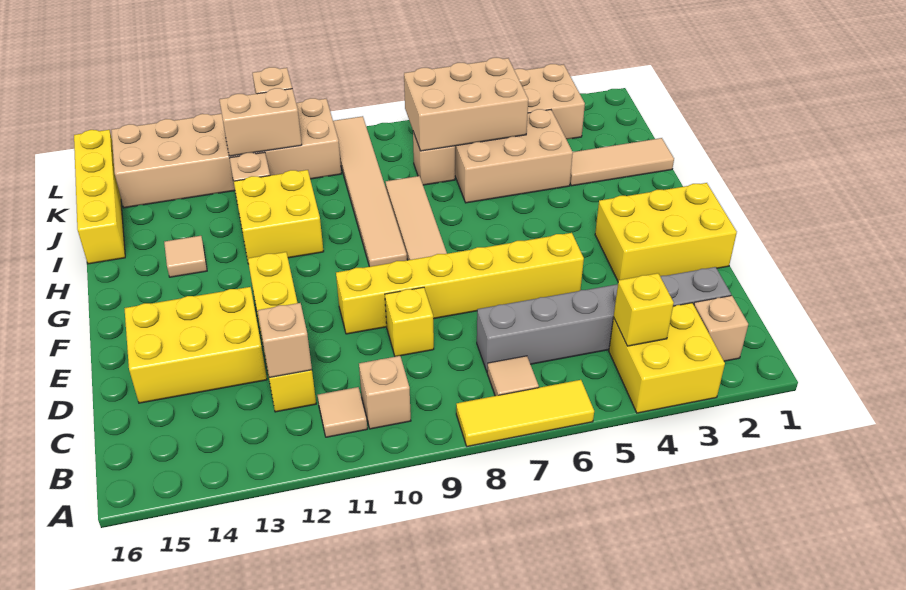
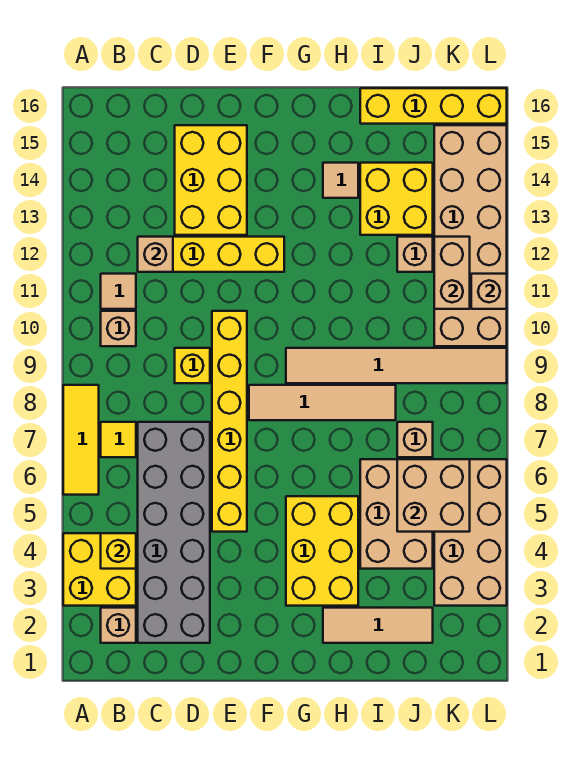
tan tile B7 level 1 -> yellow tile B7 level 1
grey brick C2:C7 level 1 -> grey brick C2:D7 level 1
yellow brick E1:F3 level 1 -> yellow brick G3:H5 level 1
yellow brick H11:I12 level 1 -> yellow brick I13:J14 level 1
tan tile I1:I3 level 1 -> tan tile H2:J2 level 1
tan brick J5:K7 level 2 -> tan brick J5:K6 level 2

